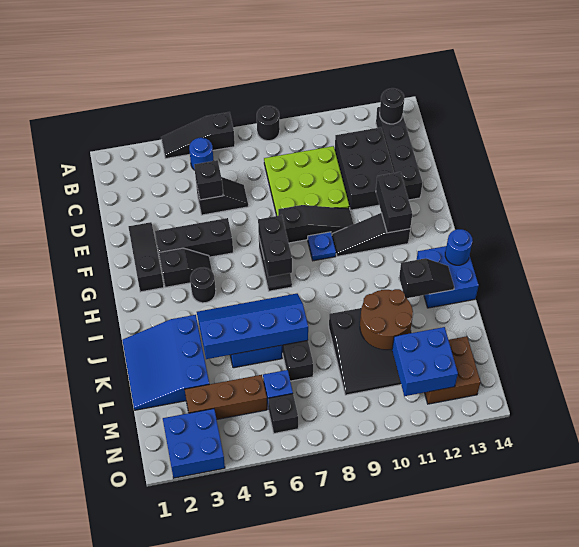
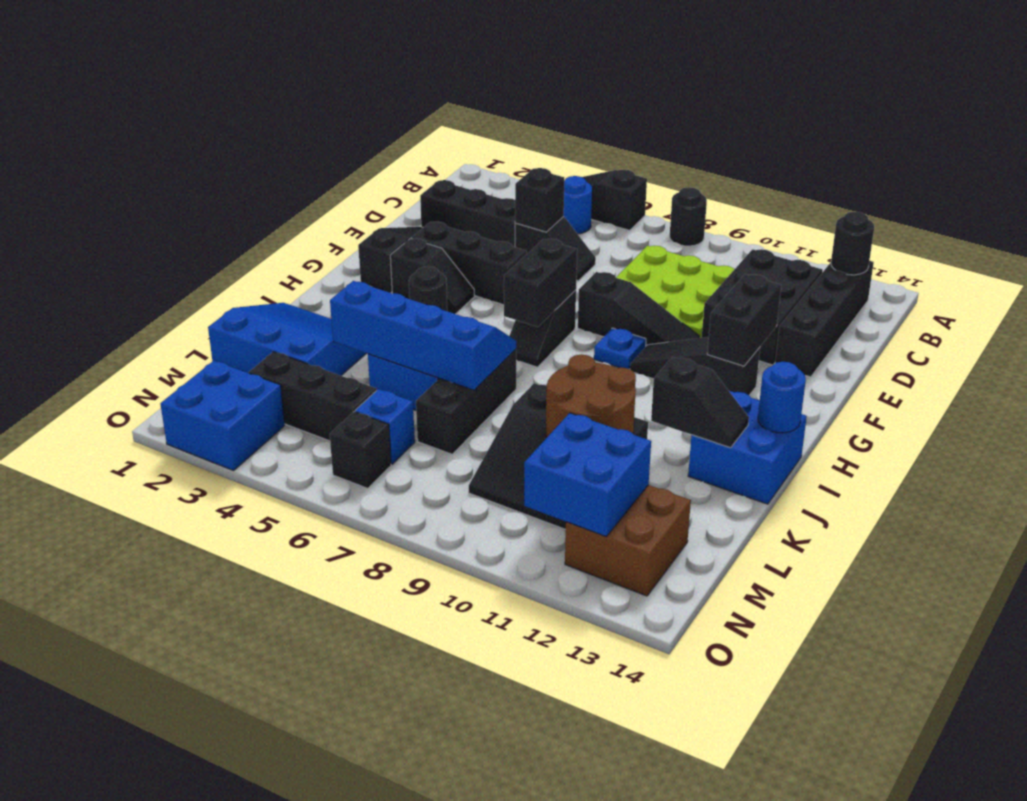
none -> black brick D2:D4 level 1
blue slope J1:L3 level 1 top 3 -> blue slope J1:L3 level 1 top L
brown brick M3:M5 level 1 -> black brick M3:M5 level 1

